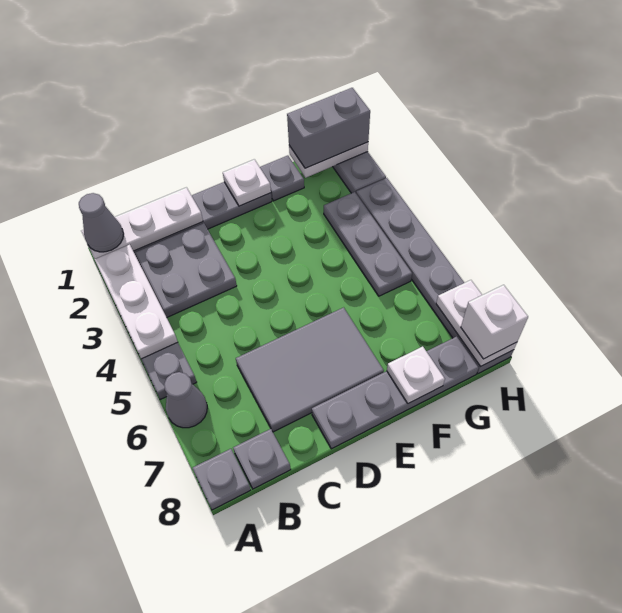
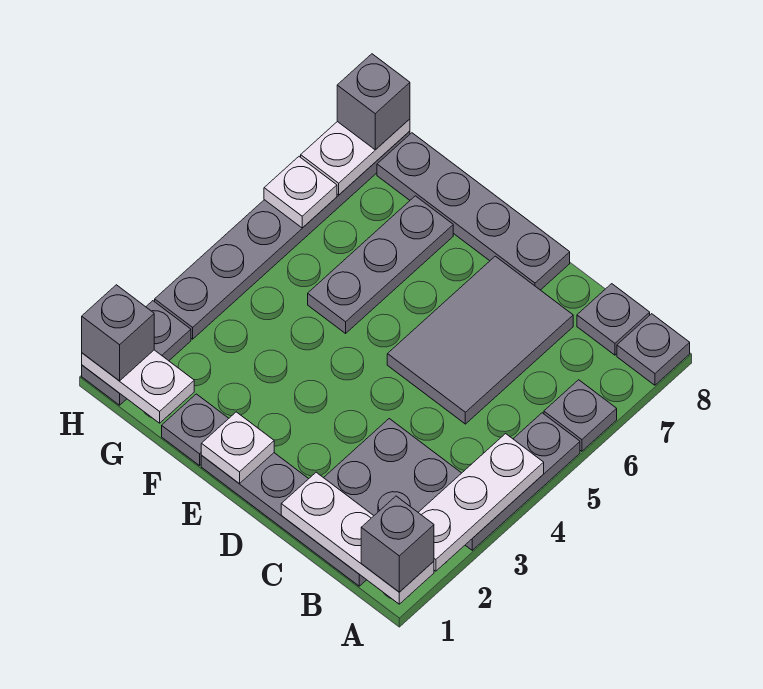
grey cone A1 level 3 -> grey brick A1 level 3
grey cone A6 level 1 -> grey plate A6 level 1
grey tile C6:E7 level 1 -> grey tile C5:D7 level 1
white plate F8 level 2 -> white plate H6 level 2
grey brick G1:H1 level 3 -> grey brick H1 level 3
grey plate G3:G5 level 1 -> grey plate F5:F7 level 1
white brick H8 level 3 -> grey brick H8 level 3

